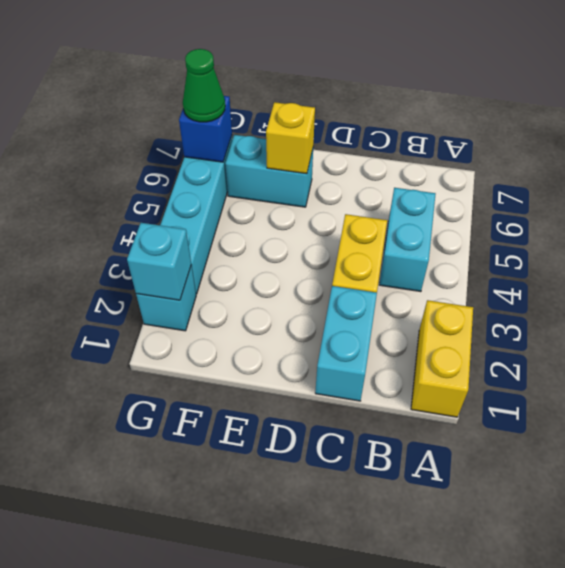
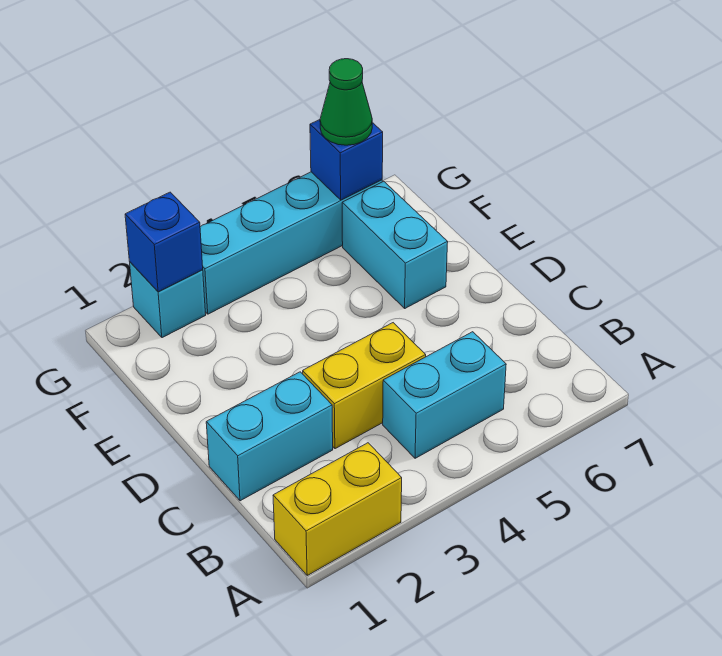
yellow brick E6 level 2 -> none
cyan brick G2 level 2 -> blue brick G2 level 2

